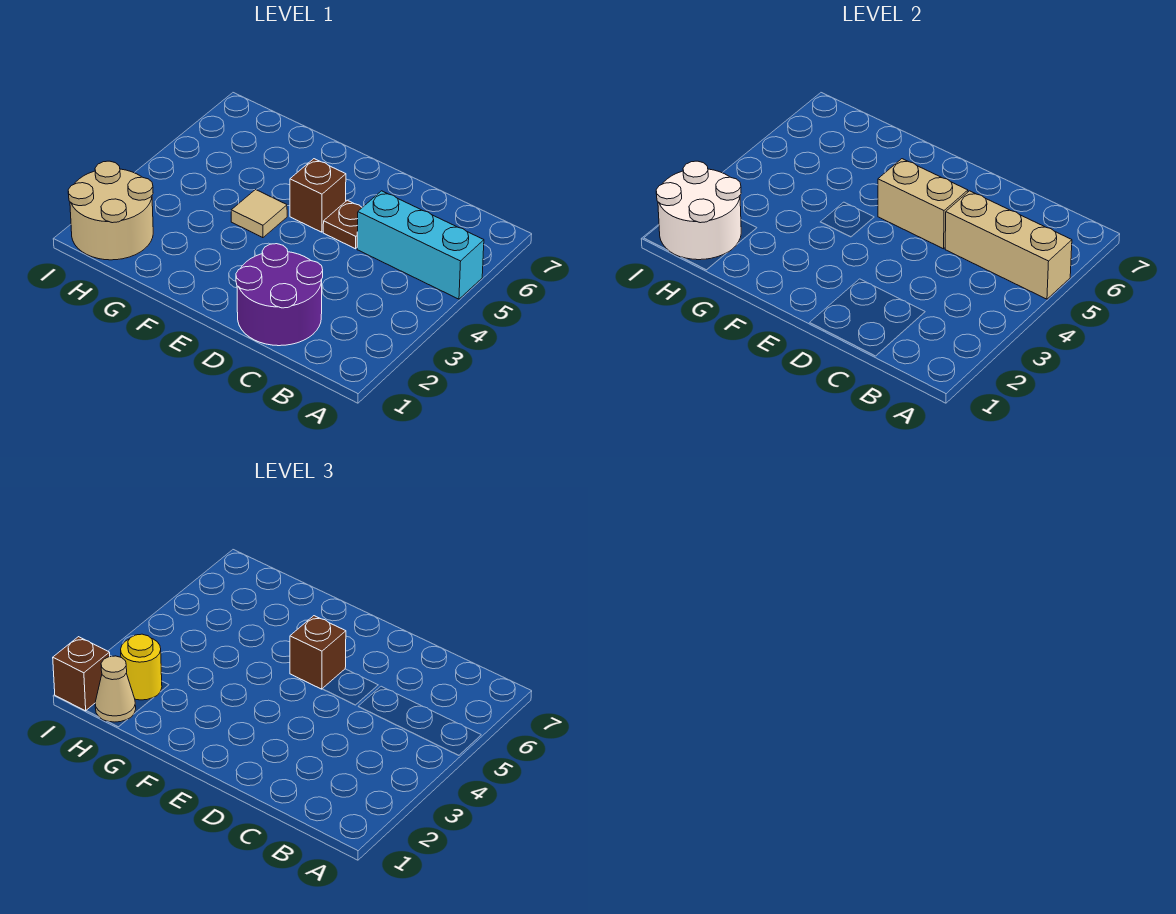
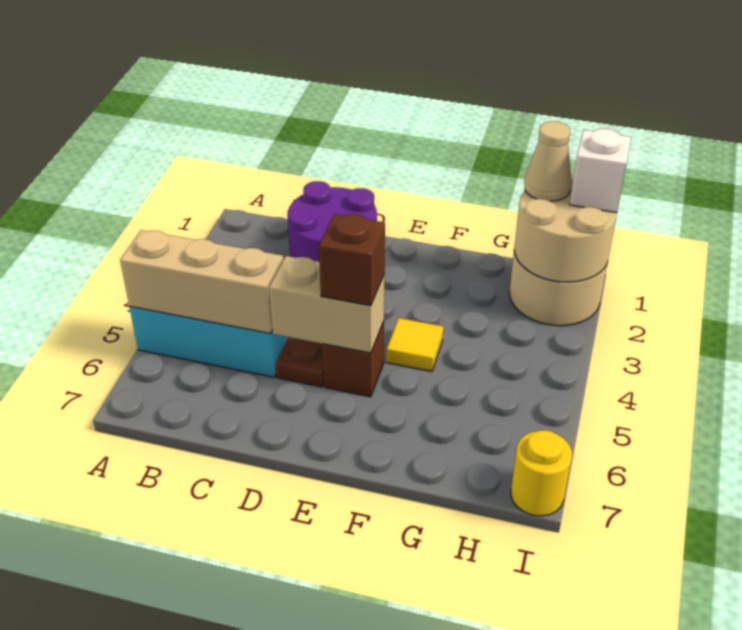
tan tile F4 level 1 -> yellow tile F4 level 1
white round brick H1:I2 level 2 -> tan round brick H1:I2 level 2
yellow round brick H2 level 3 -> yellow round brick I7 level 1
brown brick I1 level 3 -> white brick I1 level 3

